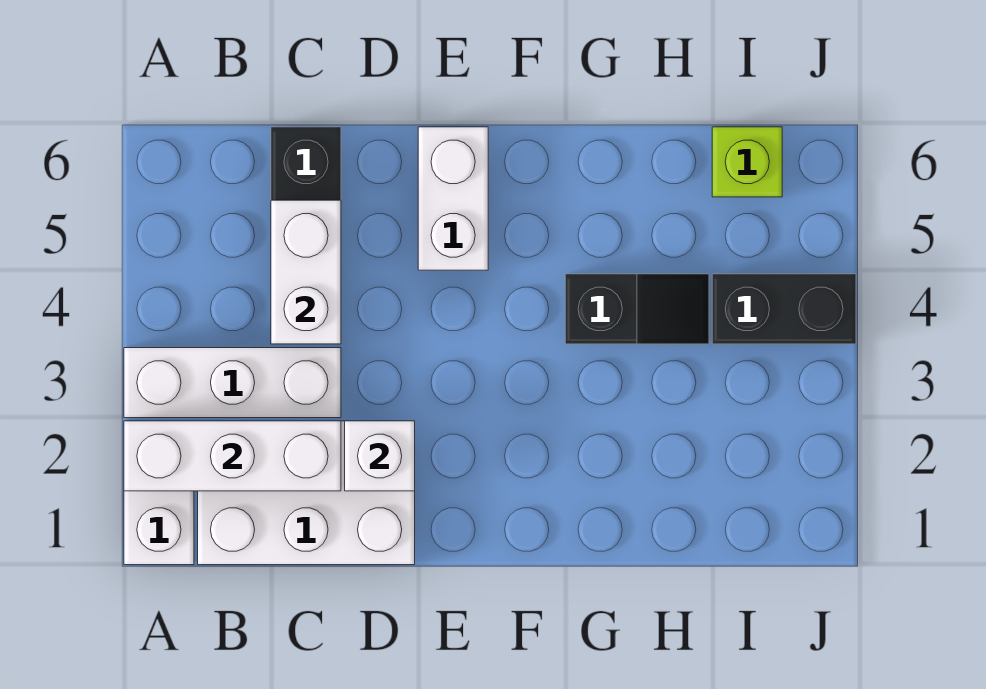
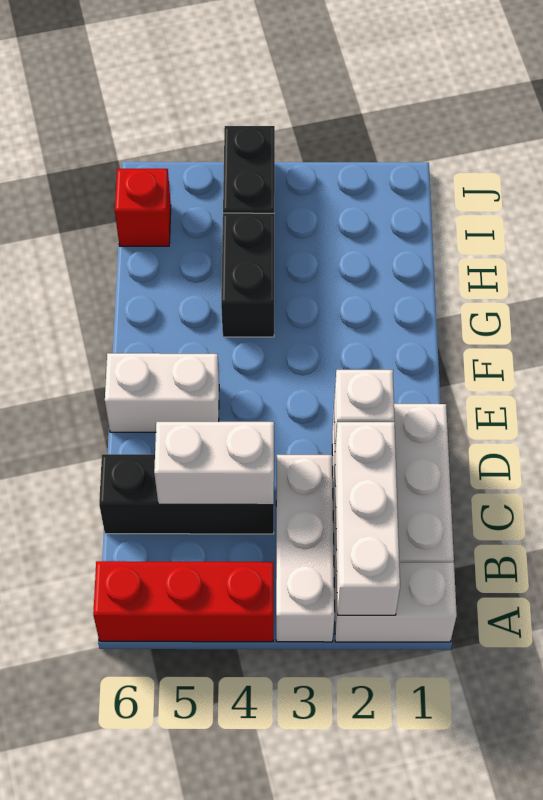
none -> red brick A4:A6 level 1
black slope G4:H4 level 1 top G -> black brick G4:H4 level 1
lime brick I6 level 1 -> red brick I6 level 1

